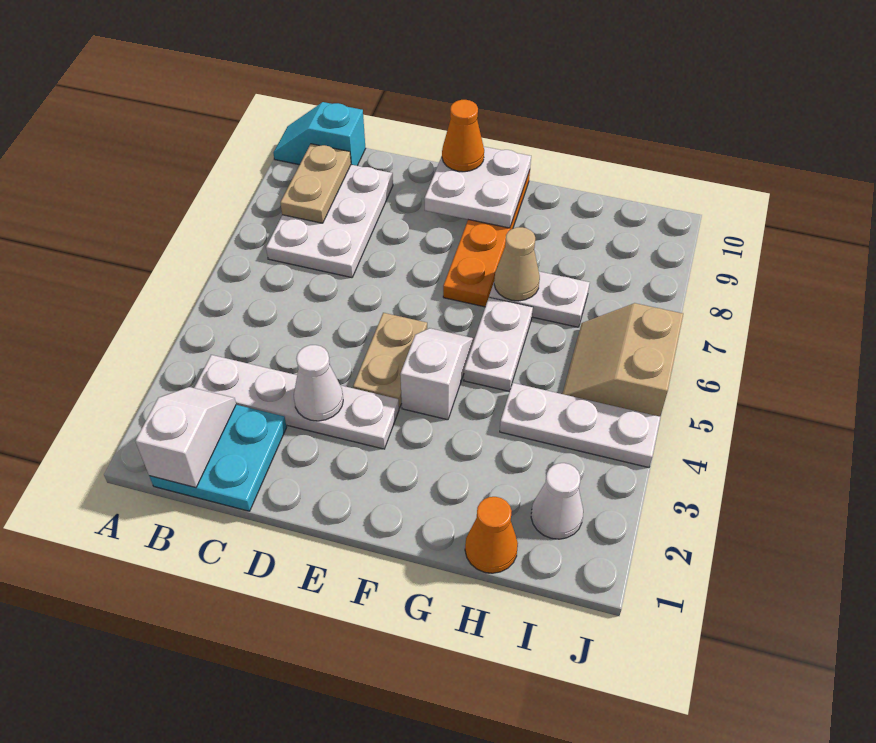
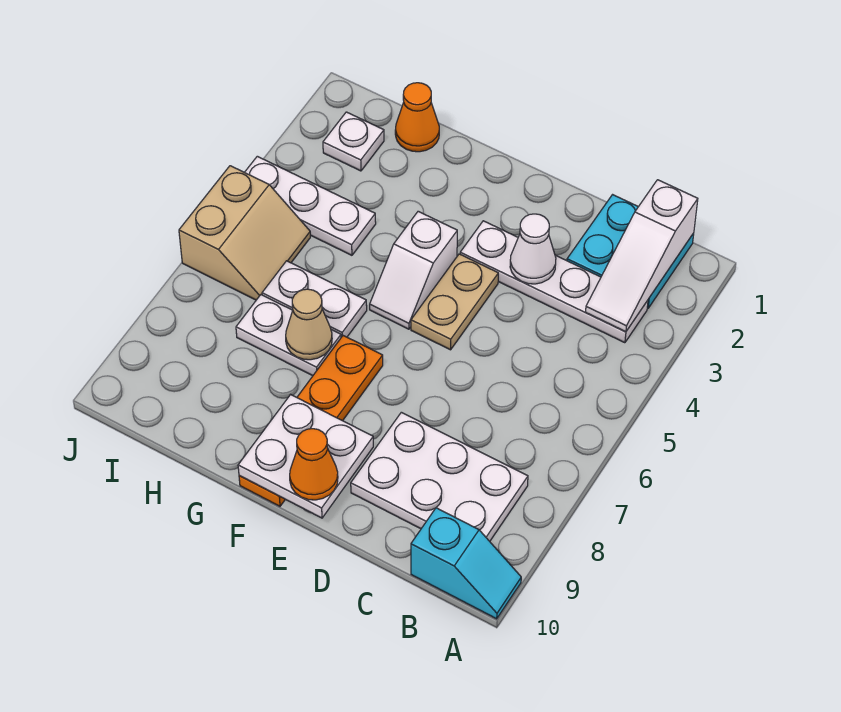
white slope B1:B2 level 2 top 1 -> white slope B1:B3 level 2 top 1
white plate B7:C9 level 1 -> white plate B8:D9 level 1
tan plate B8:B9 level 2 -> none
white plate G5:G6 level 1 -> white plate G6:H6 level 1
white cone I2 level 1 -> white plate I2 level 1

